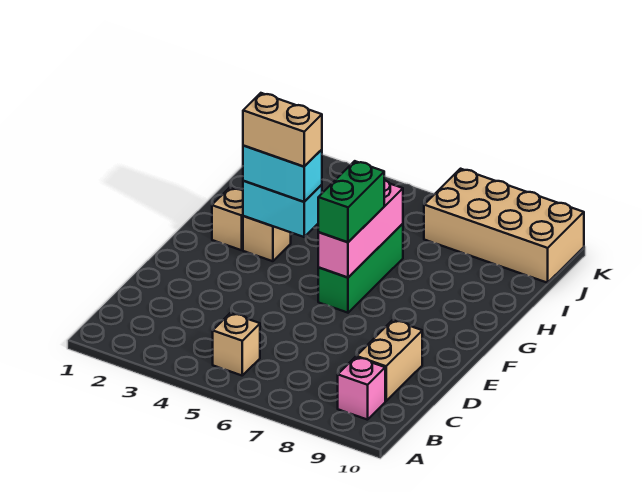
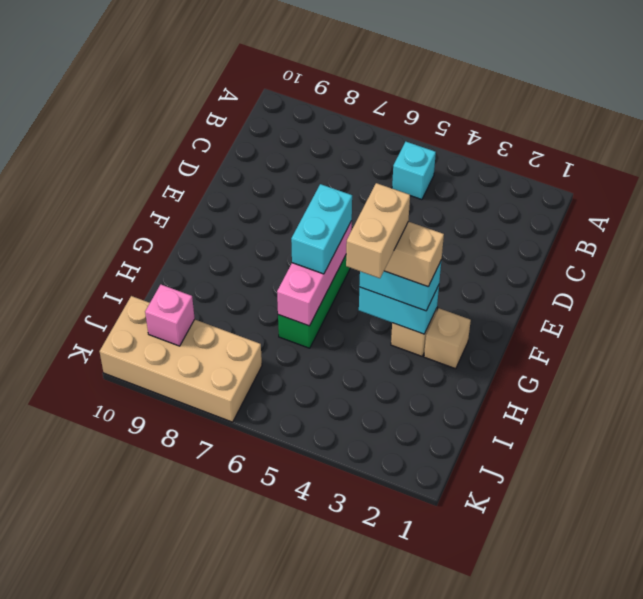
tan brick B5 level 1 -> cyan brick B5 level 1
pink brick B9 level 1 -> pink brick J9 level 2
tan brick C9:D9 level 1 -> tan brick G4:H4 level 5
green brick F6:G6 level 3 -> cyan brick F6:G6 level 3

